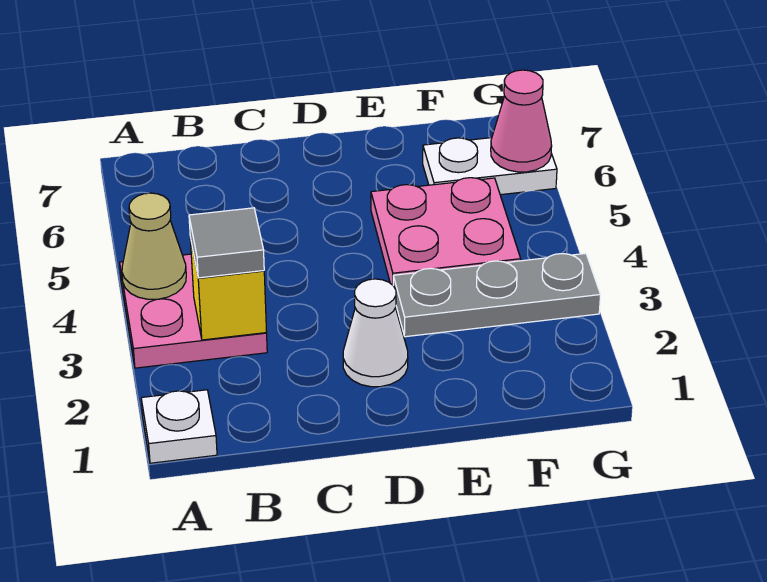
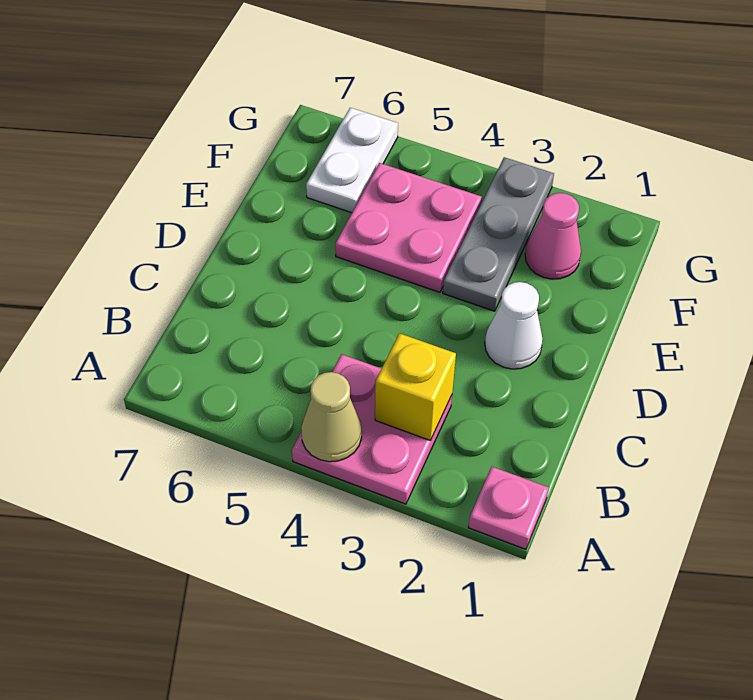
white plate A1 level 1 -> pink plate A1 level 1
grey tile B3 level 3 -> none
pink cone G6 level 2 -> pink cone F2 level 1

